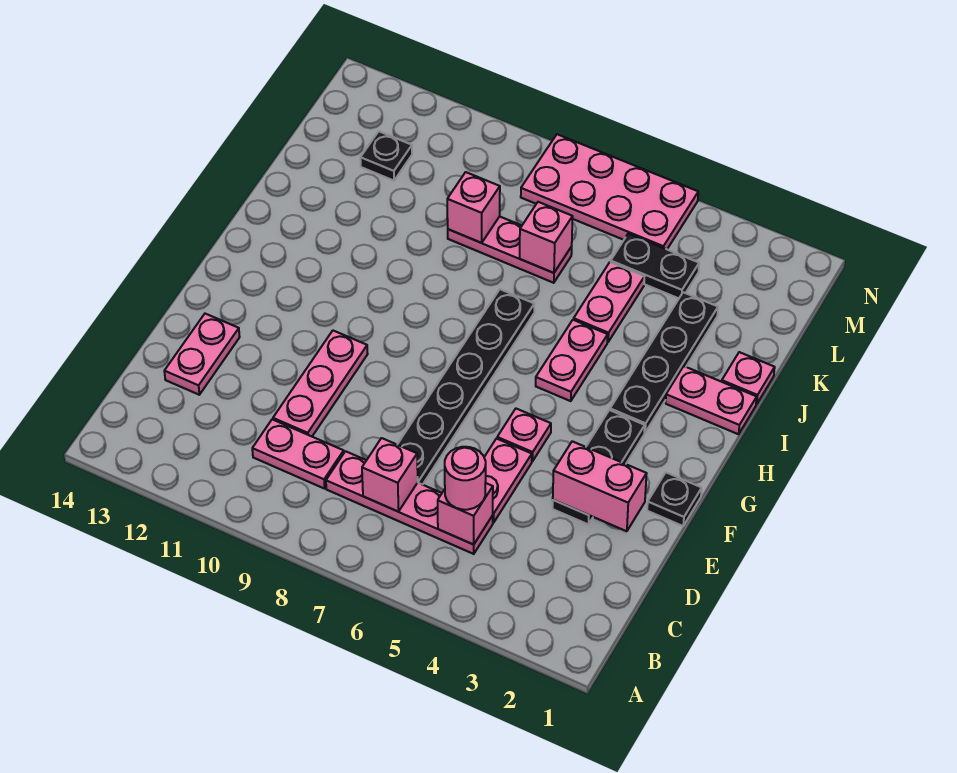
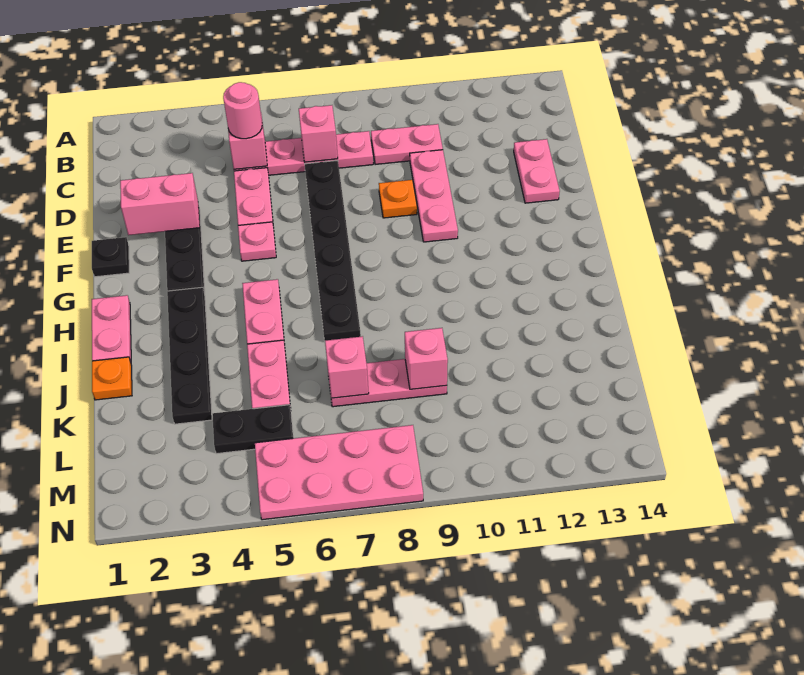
none -> orange plate E9 level 1
pink plate I1:I2 level 1 -> pink plate H1:I1 level 1
pink plate J1 level 1 -> orange plate J1 level 1
black plate L12 level 1 -> none

